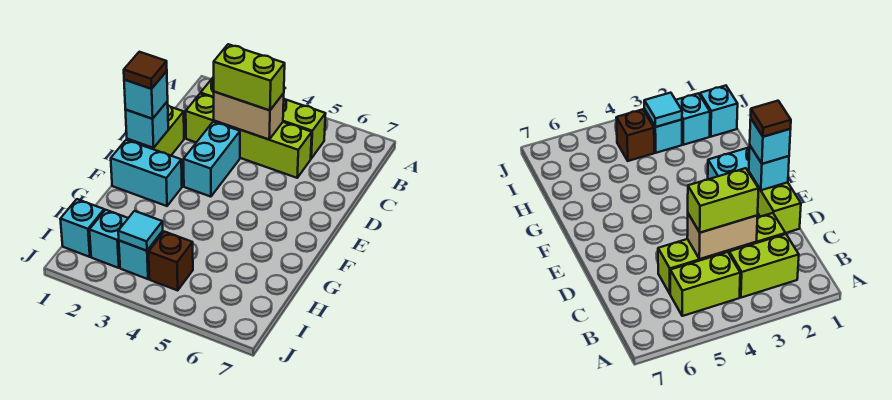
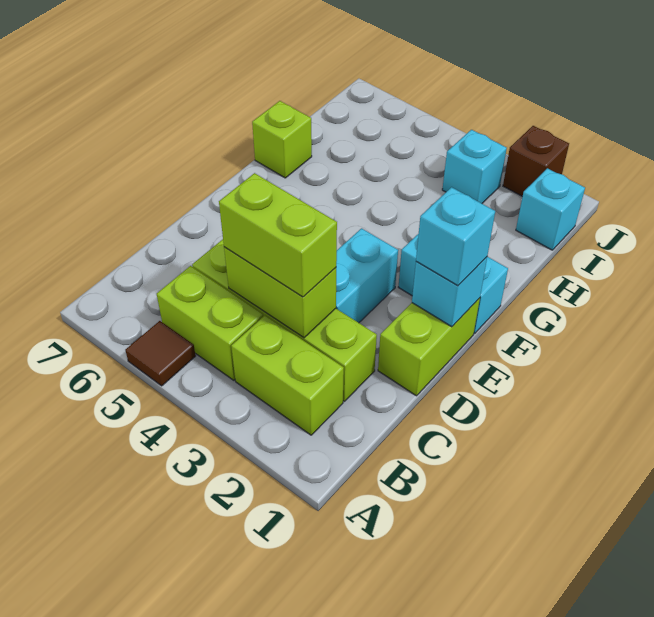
tan brick C3:C4 level 2 -> lime brick C3:C4 level 2
brown tile E1 level 4 -> brown tile A5 level 1
none -> lime brick G7 level 1
cyan brick I2 level 1 -> none
cyan tile I3 level 2 -> none
brown brick I4 level 1 -> brown brick J2 level 1

